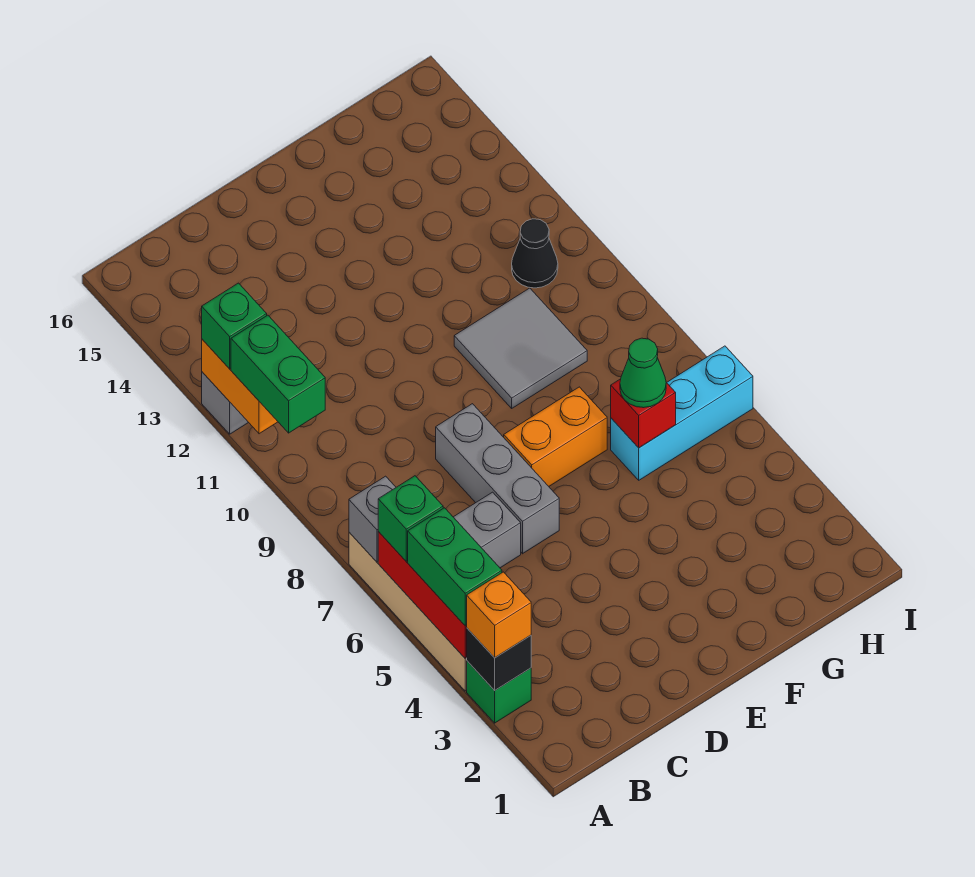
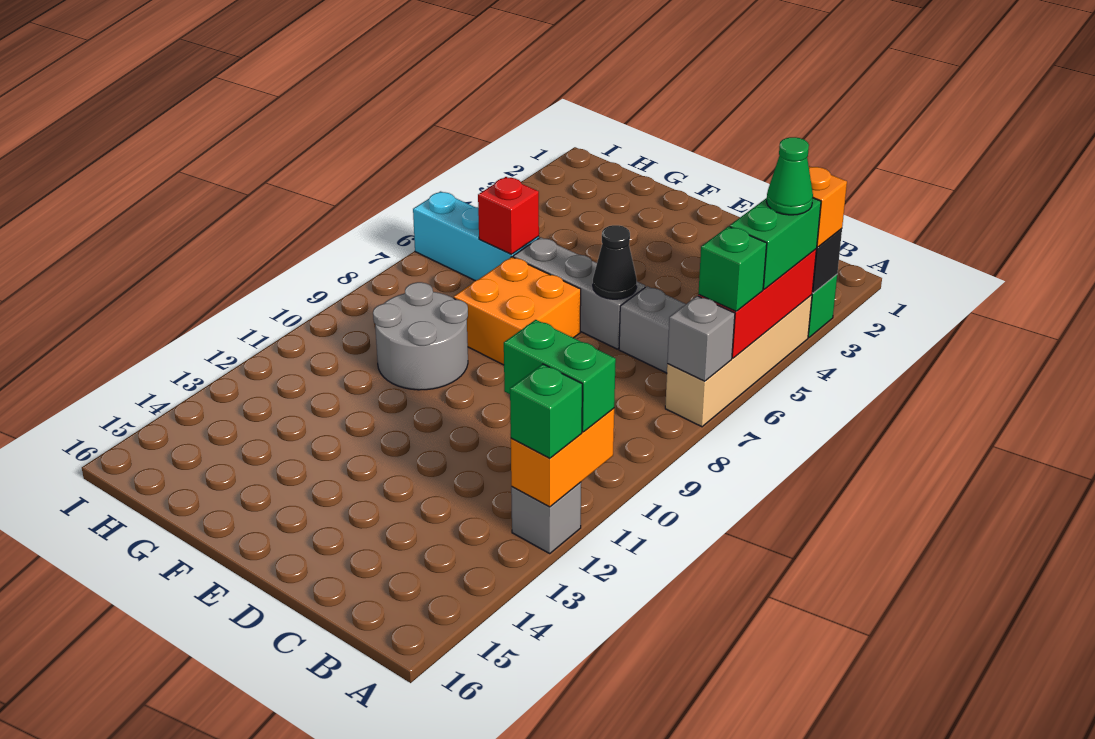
green brick A10:A11 level 3 -> green brick A11:B11 level 3
grey brick D6:D8 level 1 -> grey brick D6:F6 level 1
orange brick E7:F7 level 1 -> orange brick E7:F8 level 1
grey tile F9:G10 level 1 -> grey round brick F9:G10 level 1
green cone G6 level 3 -> green cone A4 level 4
black cone H11 level 1 -> black cone D6 level 2

